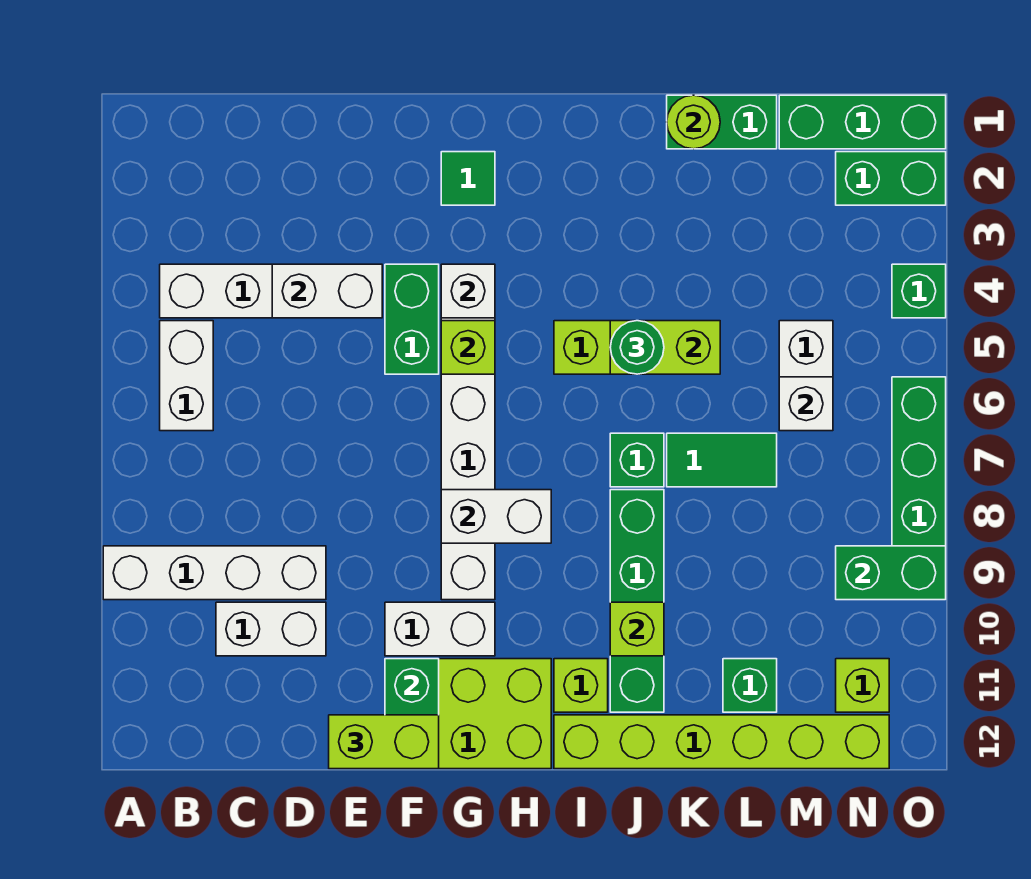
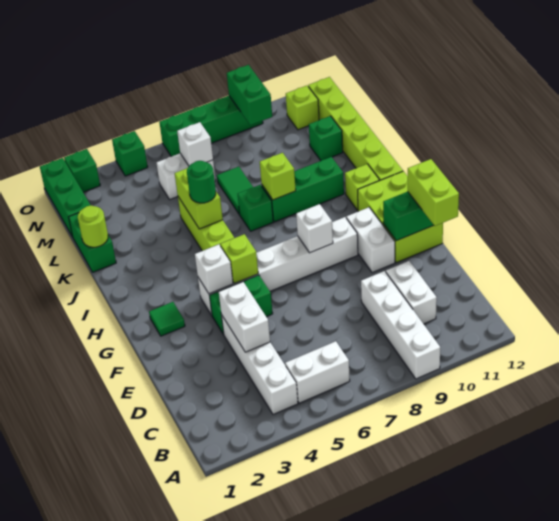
white brick G8:H8 level 2 -> white brick G8 level 2
green brick J8:J11 level 1 -> green brick J8:J10 level 1
lime brick J10 level 2 -> lime brick J8 level 2
green brick N2:O2 level 1 -> green brick O2 level 1

